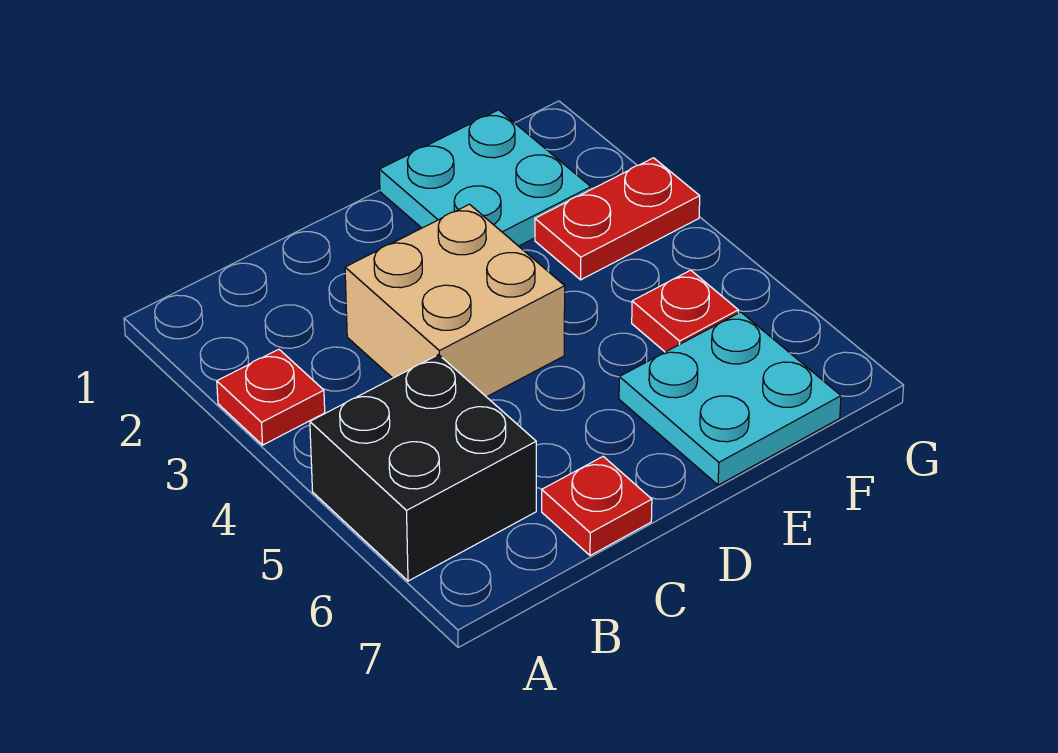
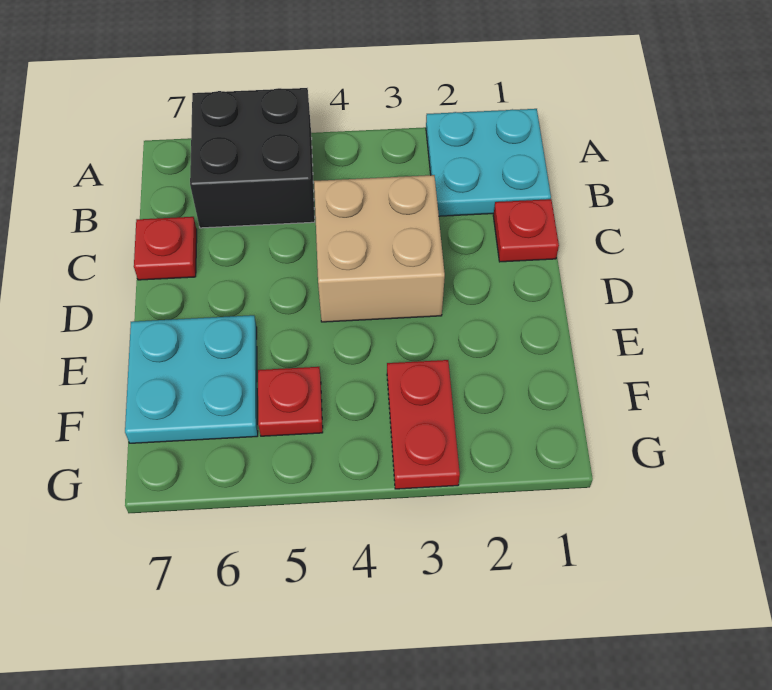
red plate A3 level 1 -> red plate C1 level 1
cyan plate E1:F2 level 1 -> cyan plate A1:B2 level 1

